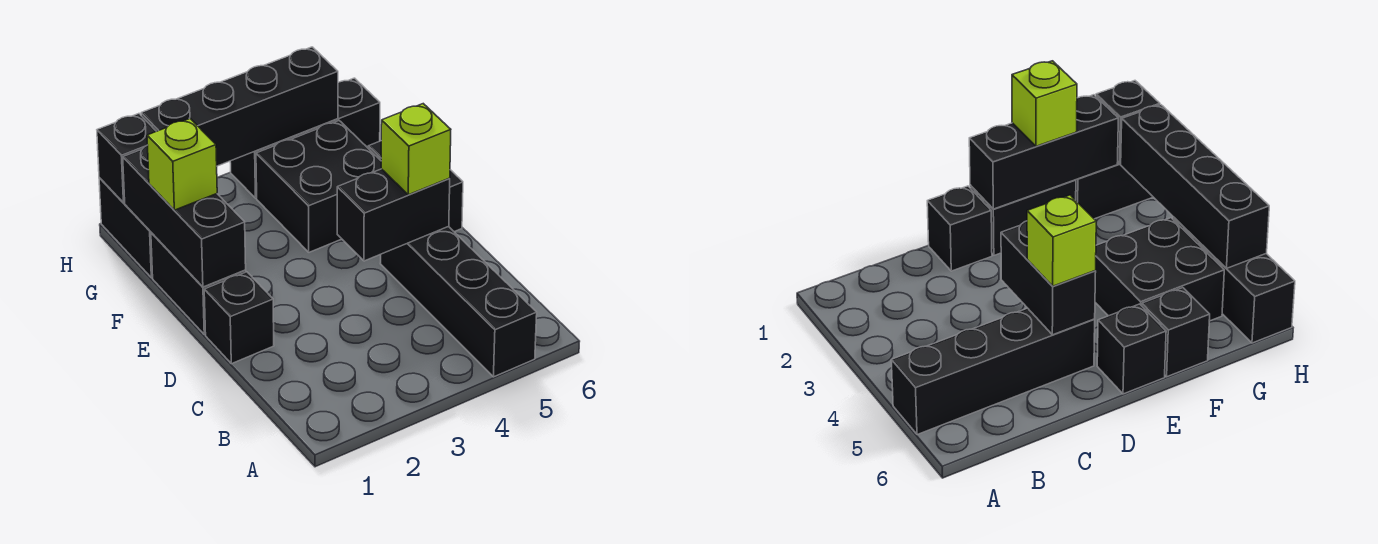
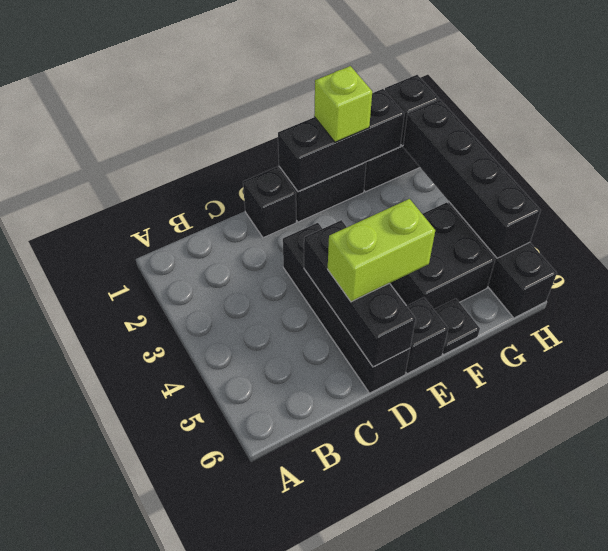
black brick A5:D5 level 1 -> black brick D3:D6 level 1
black brick D4:D5 level 2 -> black brick D4:D6 level 2
lime brick D5 level 3 -> lime brick D5:E5 level 3
black brick F6 level 1 -> black plate F6 level 1

